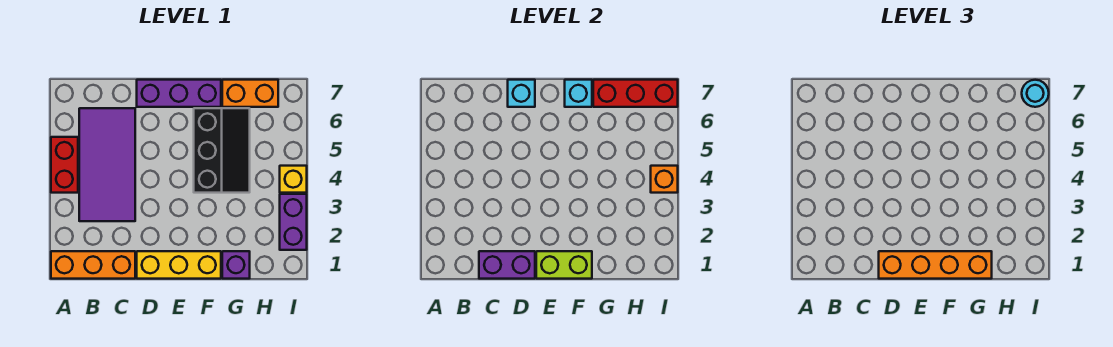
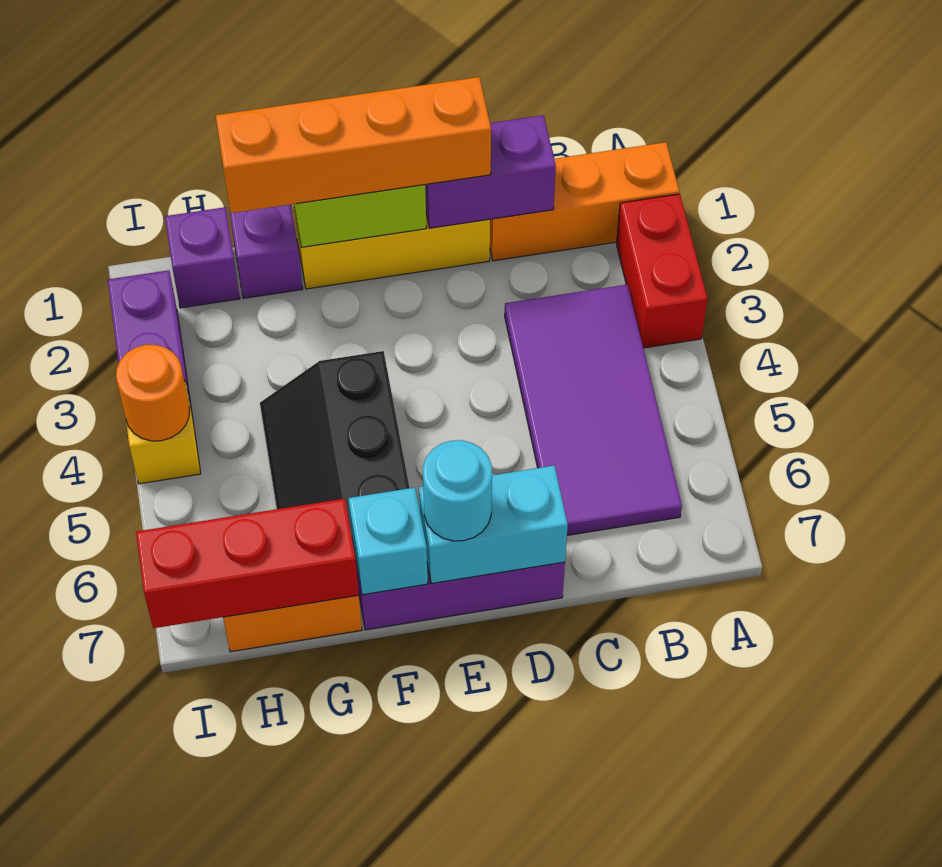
red brick A4:A5 level 1 -> red brick A2:A3 level 1
cyan brick D7 level 2 -> cyan brick D7:E7 level 2
none -> purple brick H1 level 1
orange brick I4 level 2 -> orange round brick I4 level 2
cyan round brick I7 level 3 -> cyan round brick E7 level 3

